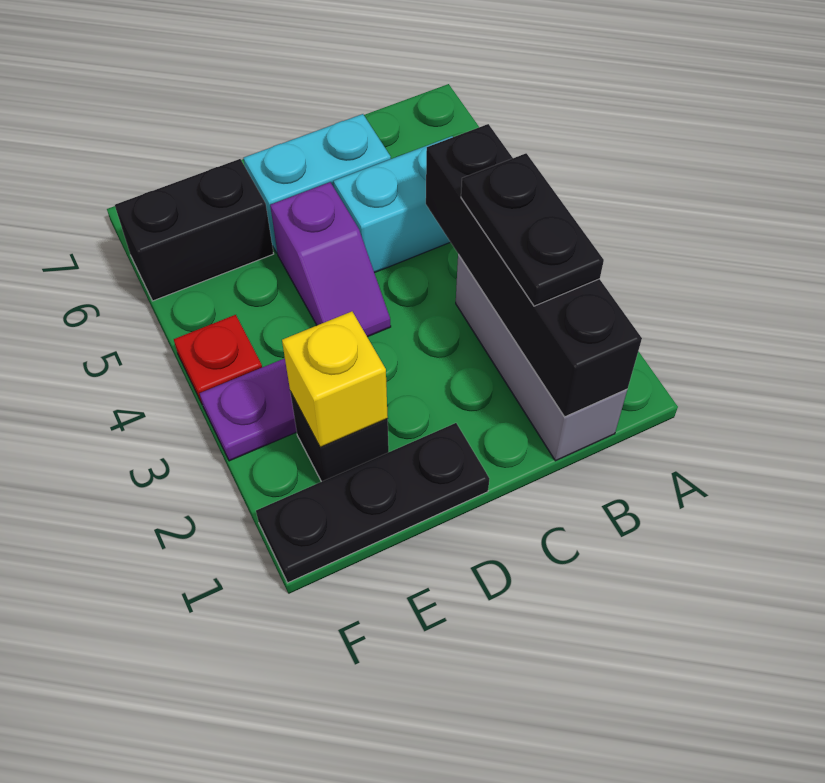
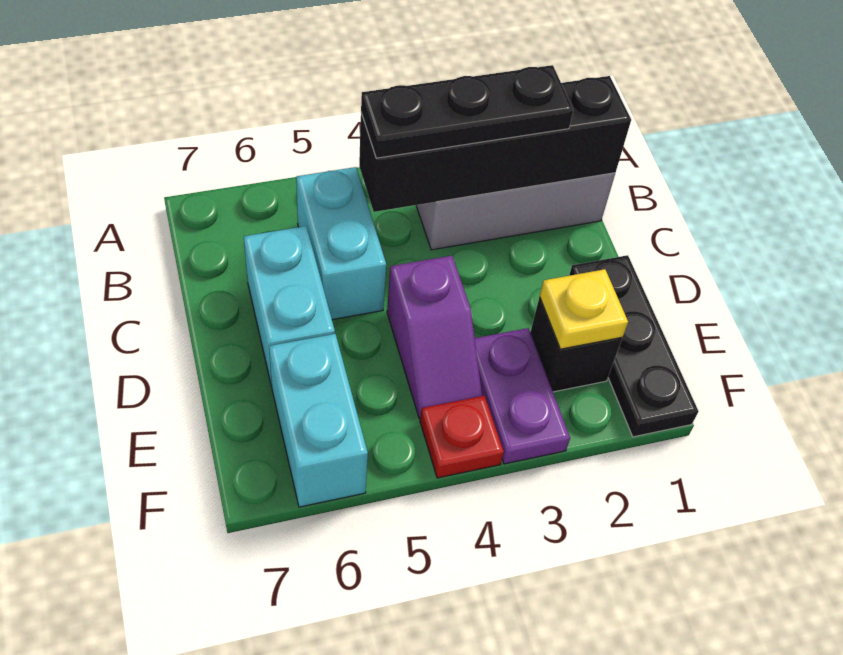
black plate B2:B3 level 3 -> black plate B2:B4 level 3
purple slope D4:D5 level 1 top 5 -> purple slope D4:E4 level 1 top D
yellow brick E2 level 2 -> yellow plate E2 level 2
black brick E6:F6 level 1 -> cyan brick E6:F6 level 1

